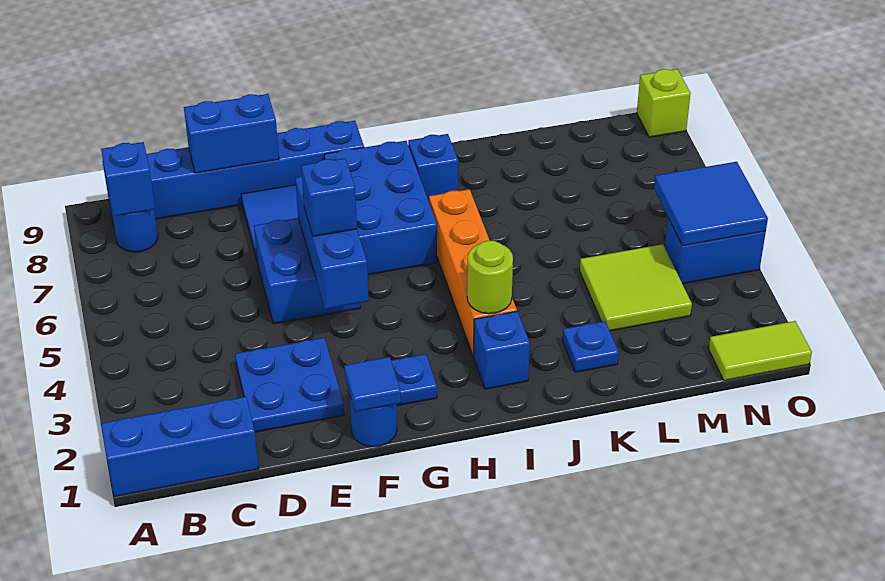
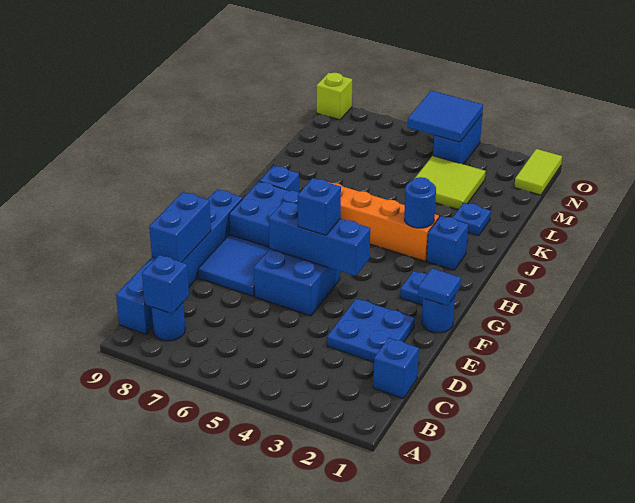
blue brick A1:C1 level 1 -> blue brick C1 level 1
lime round brick I3 level 2 -> blue round brick I3 level 2

